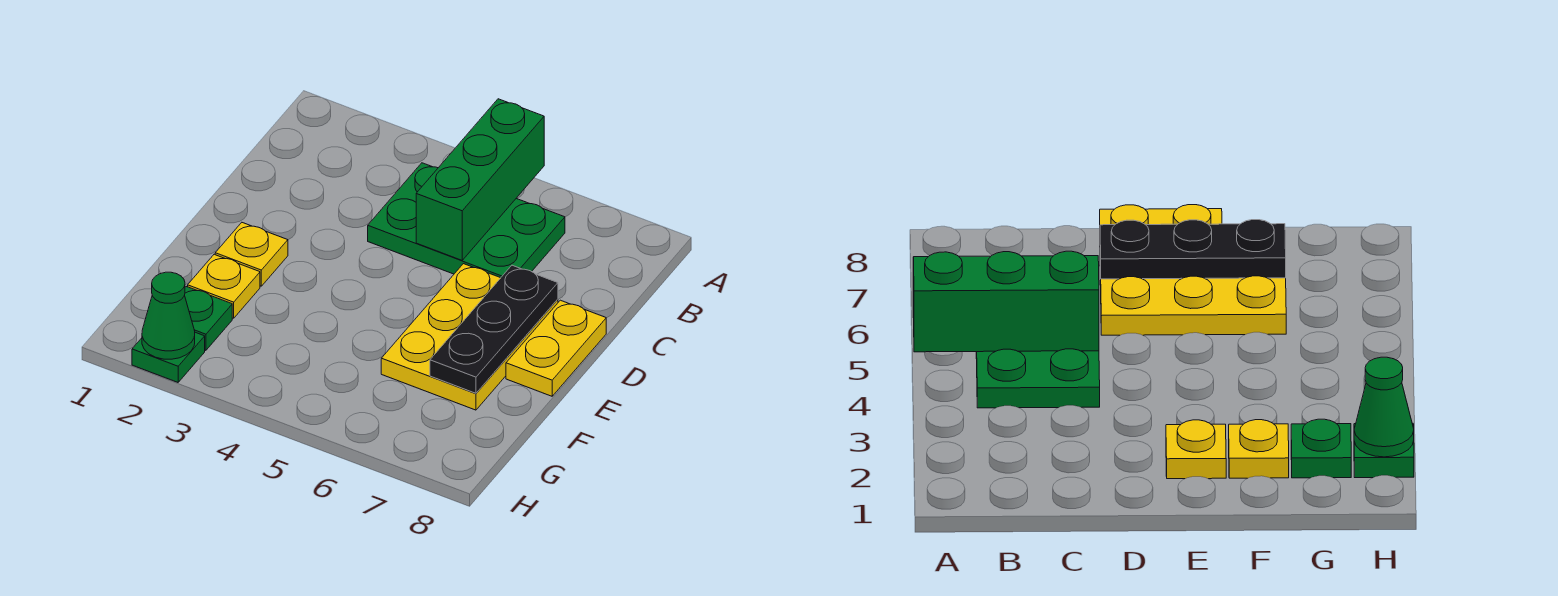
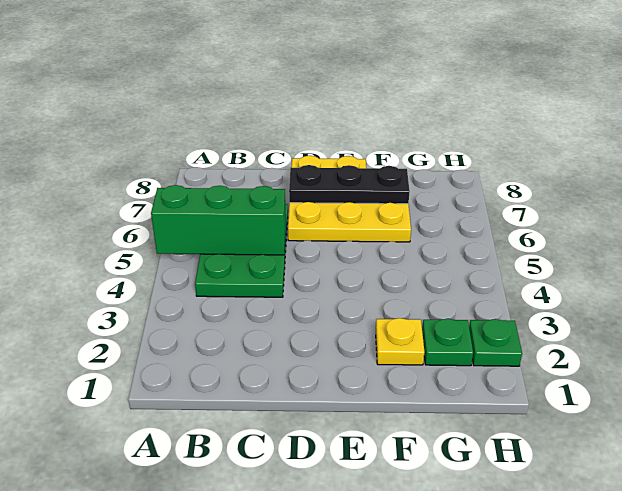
yellow plate E2 level 1 -> none
green cone H2 level 2 -> none

